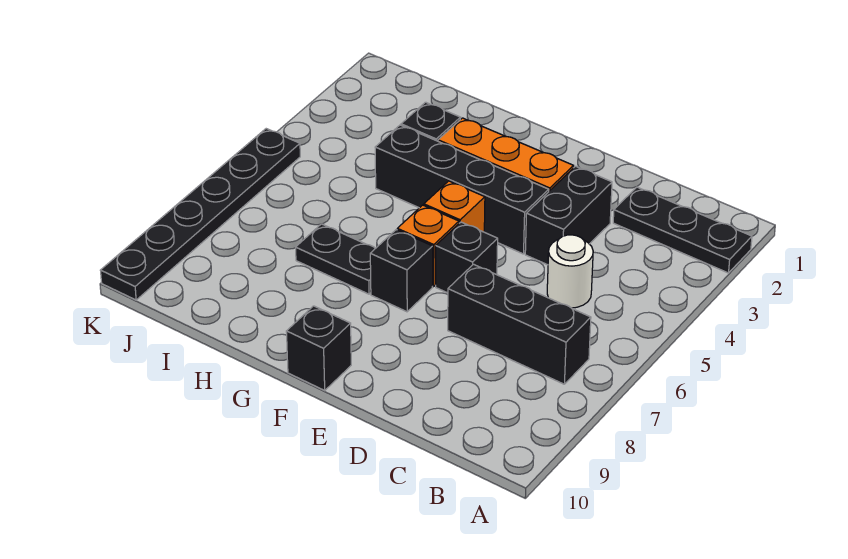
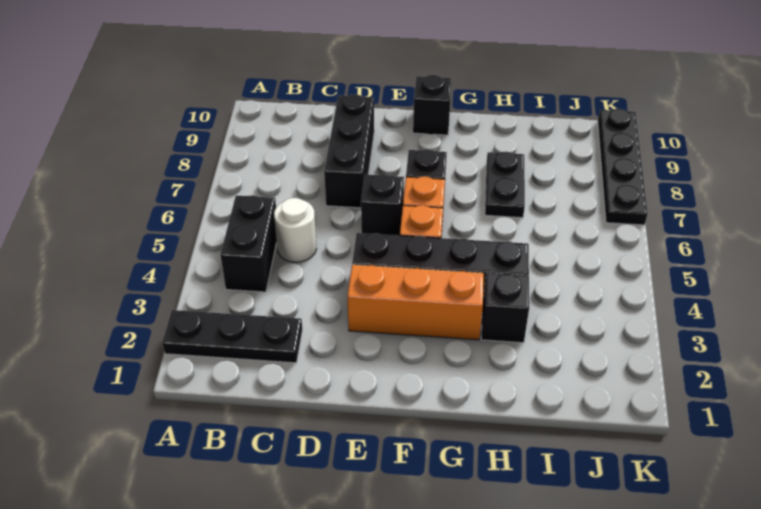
black brick B7:D7 level 1 -> black brick D7:D9 level 1
black brick D3:D4 level 1 -> black brick B4:B5 level 1
black plate G7:H7 level 1 -> black plate H7:H8 level 1
black plate K5:K10 level 1 -> black plate K7:K10 level 1

